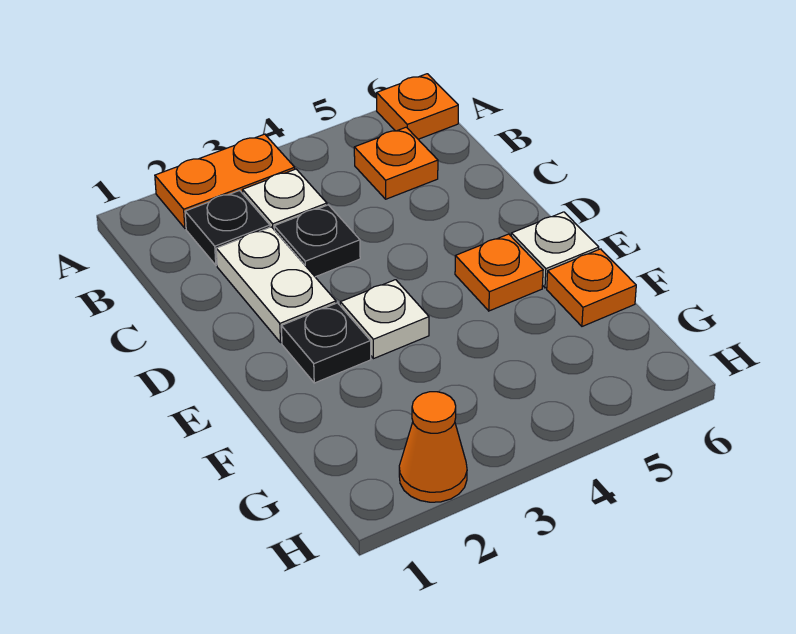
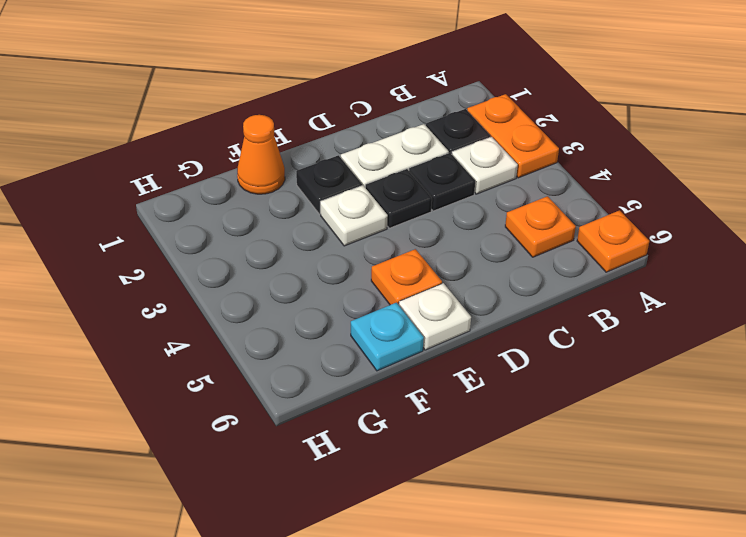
none -> black plate D3 level 1
orange plate F6 level 1 -> cyan plate F6 level 1
orange cone H2 level 1 -> orange cone F1 level 1

